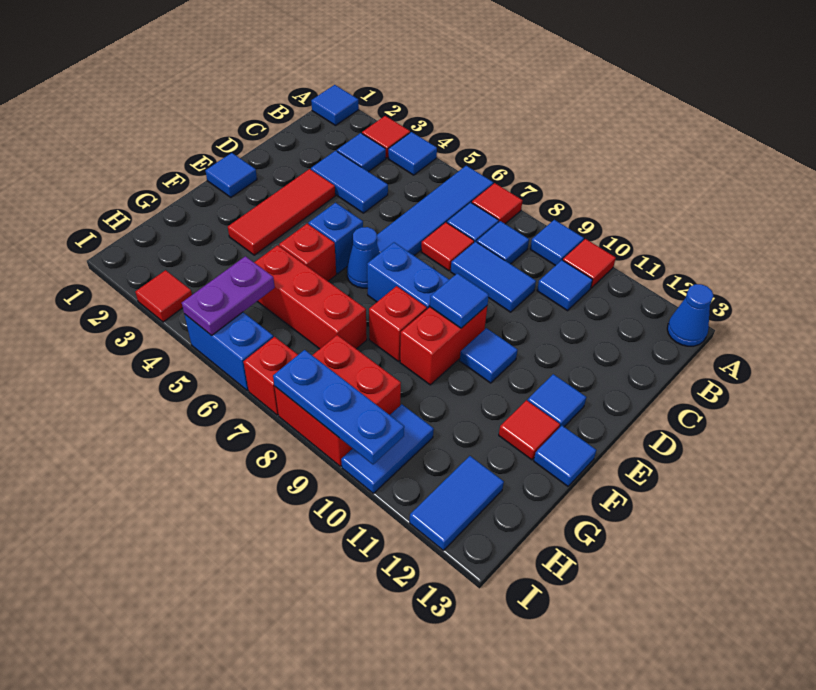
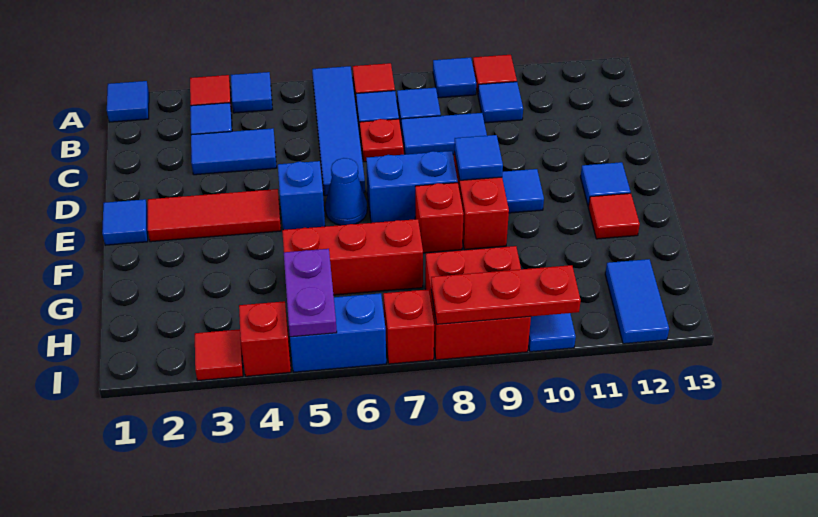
blue cone A13 level 1 -> none
red tile C7 level 1 -> red plate C7 level 1
red tile D3:F3 level 1 -> red tile E2:E4 level 1
red brick F5 level 1 -> red brick I4 level 1
blue tile F13 level 1 -> none
blue plate I8:I10 level 2 -> red plate I8:I10 level 2

